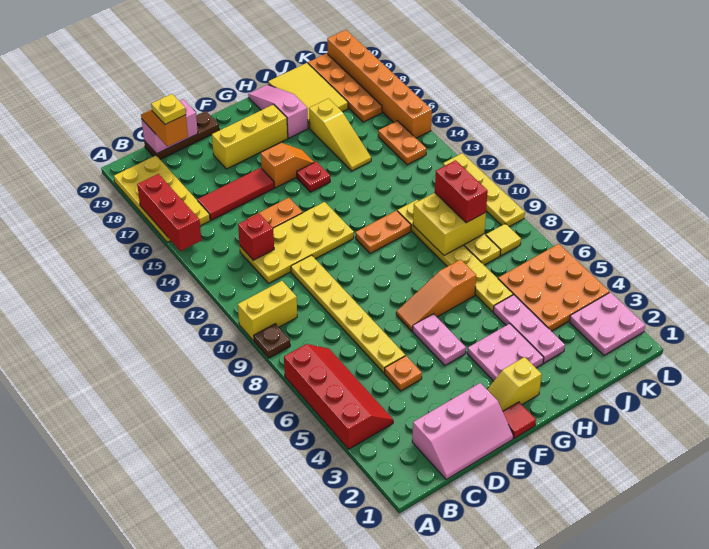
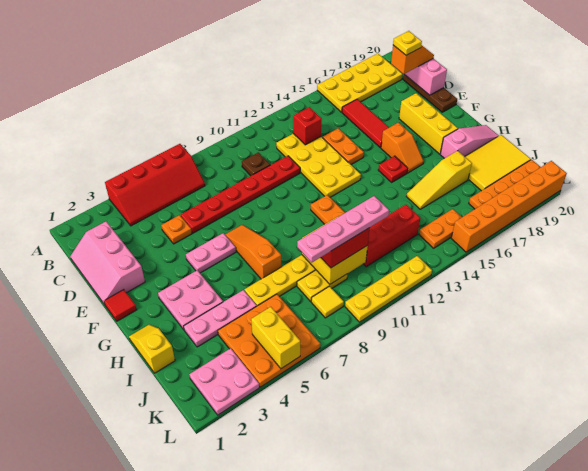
brown plate A9 level 1 -> brown plate C10 level 1
yellow brick A10:B10 level 1 -> yellow brick K5:L5 level 2
red brick A15:A17 level 2 -> red brick J11:J13 level 1
yellow plate D6:D11 level 1 -> red plate D6:D11 level 1
yellow slope F2:G2 level 1 top G -> yellow slope H1:I1 level 1 top I
none -> pink plate J8:J11 level 4

